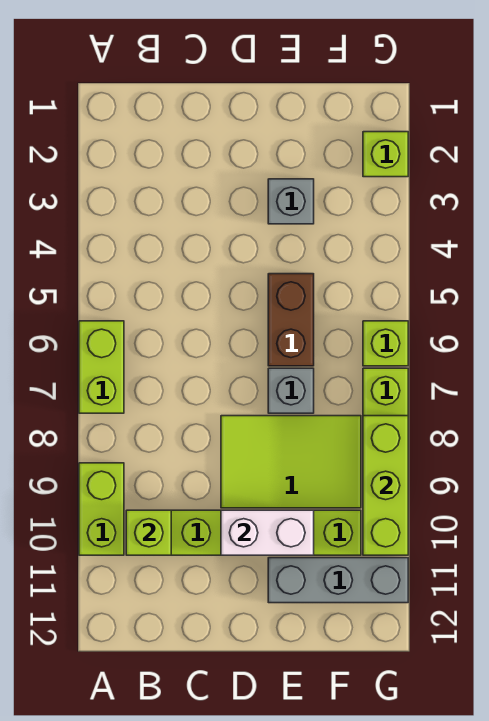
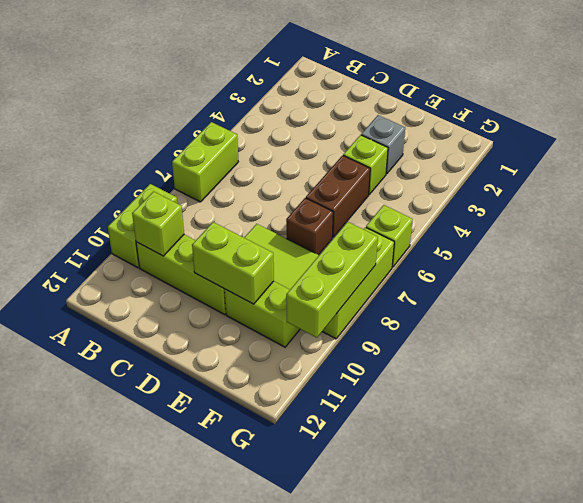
white brick D10:E10 level 2 -> lime brick D10:E10 level 2
grey brick E7 level 1 -> brown brick E7 level 1
grey brick E11:G11 level 1 -> none
lime brick G2 level 1 -> lime brick E4 level 1

